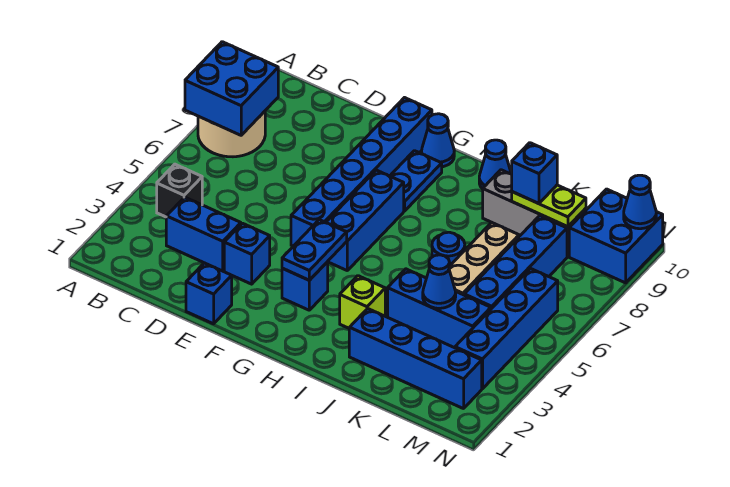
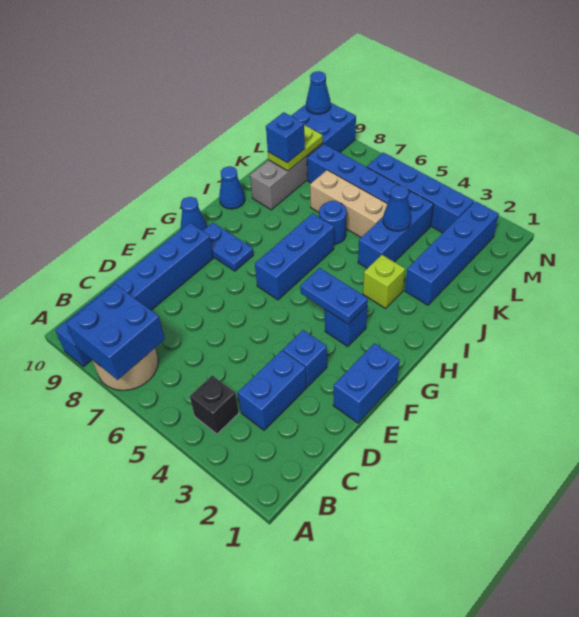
blue brick E1 level 1 -> blue brick E1:F1 level 1
blue brick F5:F10 level 1 -> blue brick A9:F9 level 1
blue brick G5:G7 level 1 -> blue brick G6:I6 level 1

